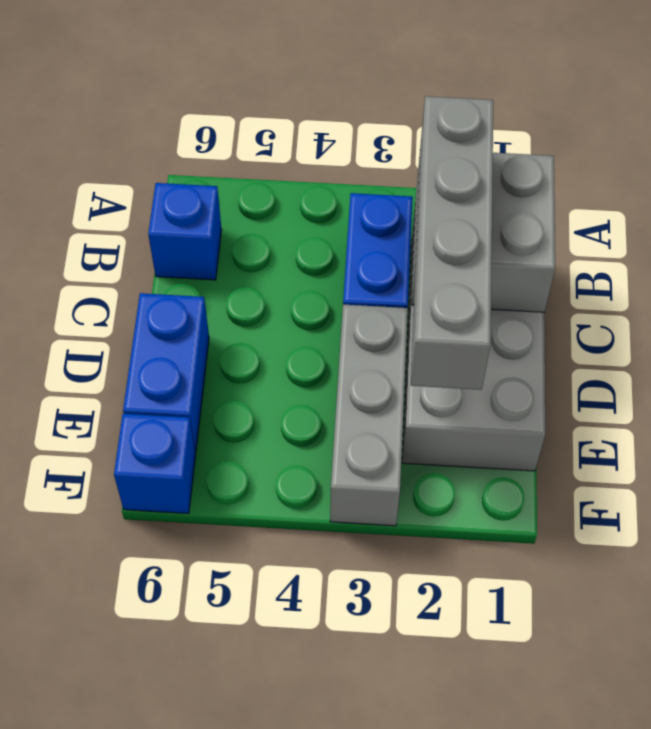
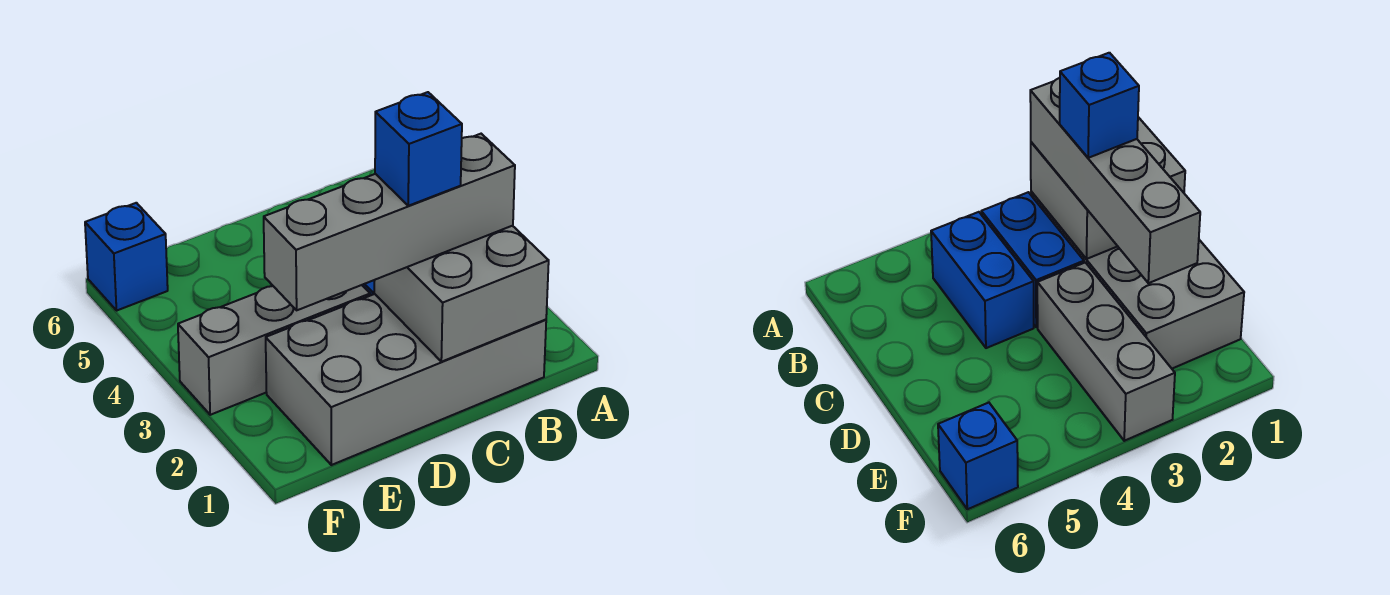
blue brick B6 level 1 -> blue brick C2 level 4
blue brick D6:E6 level 1 -> blue brick B4:C4 level 1

